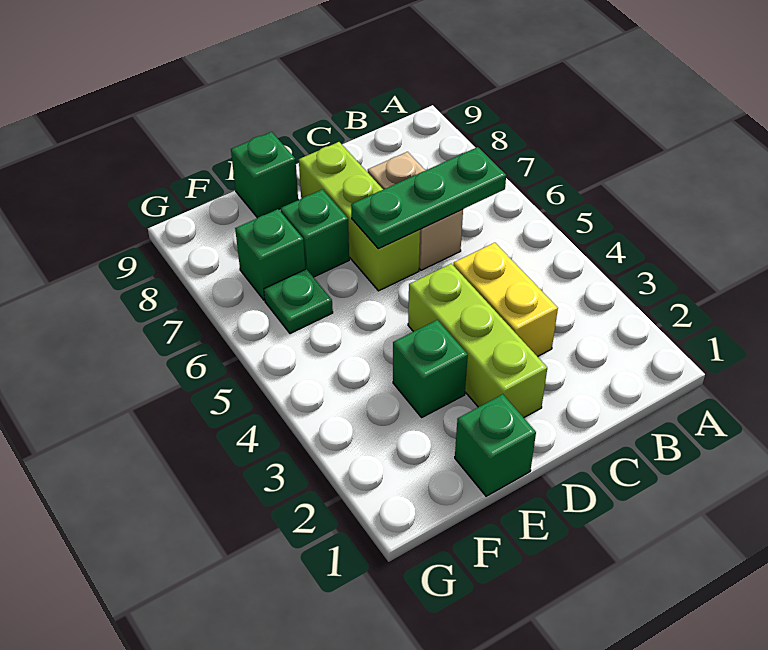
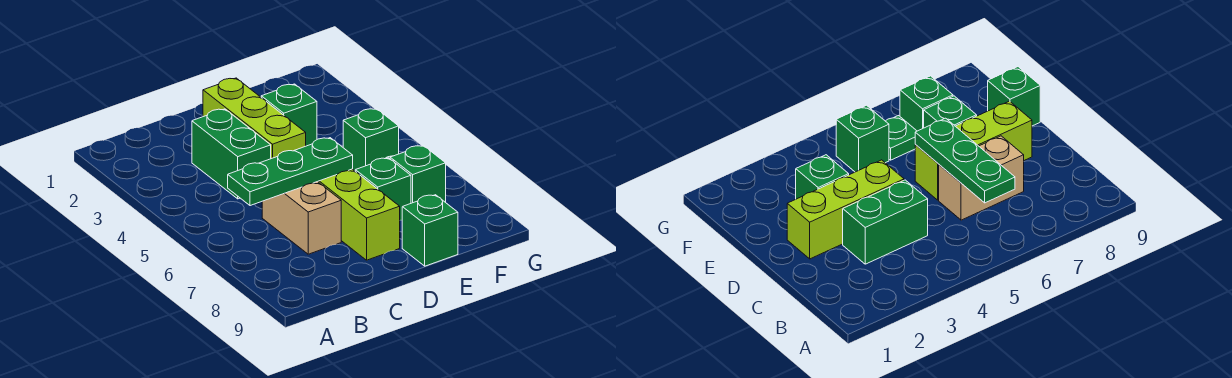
yellow brick C3:C4 level 1 -> green brick C3:C4 level 1
green brick E1 level 1 -> green brick F5 level 1

